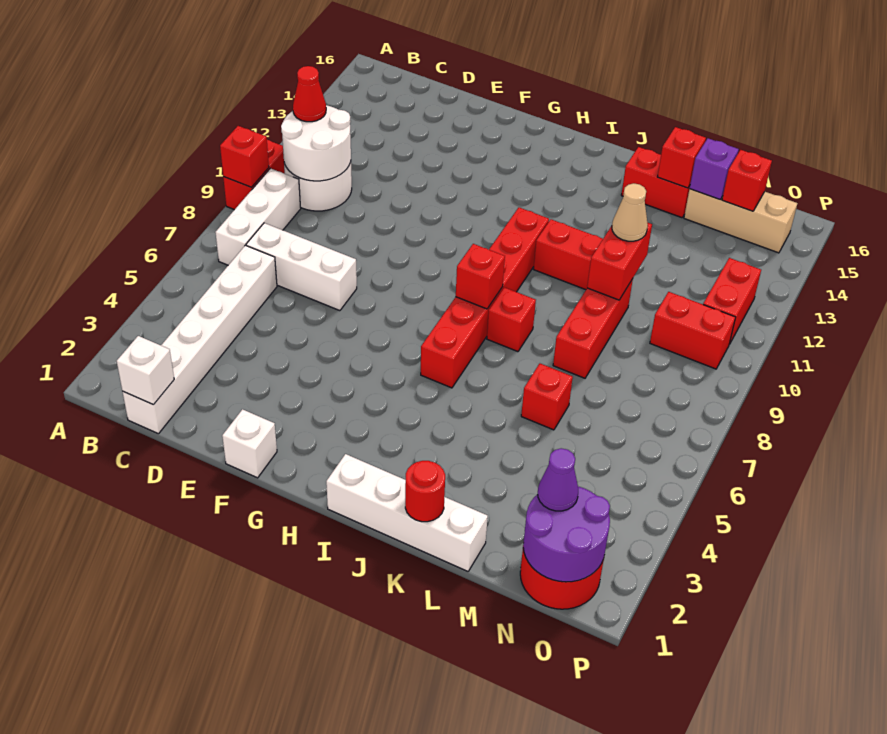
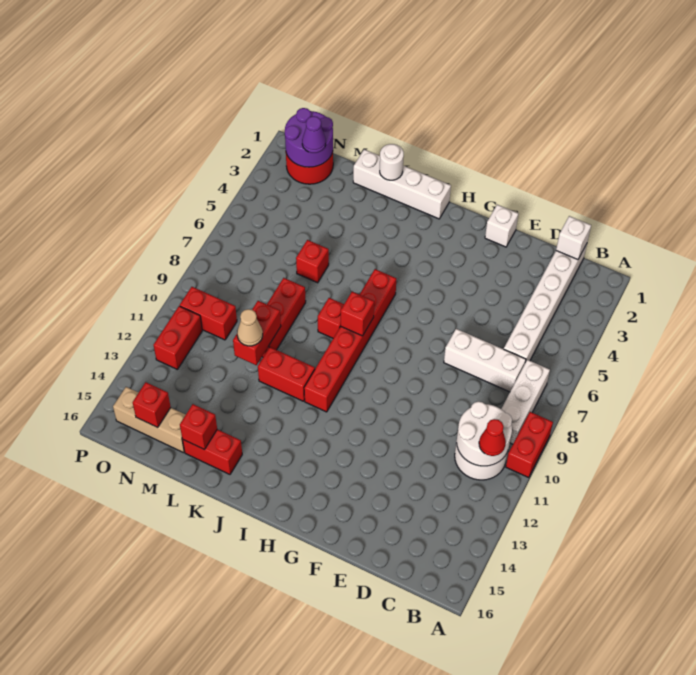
red brick A9 level 2 -> none
red round brick K1 level 2 -> white round brick K1 level 2
purple brick M15 level 2 -> none

